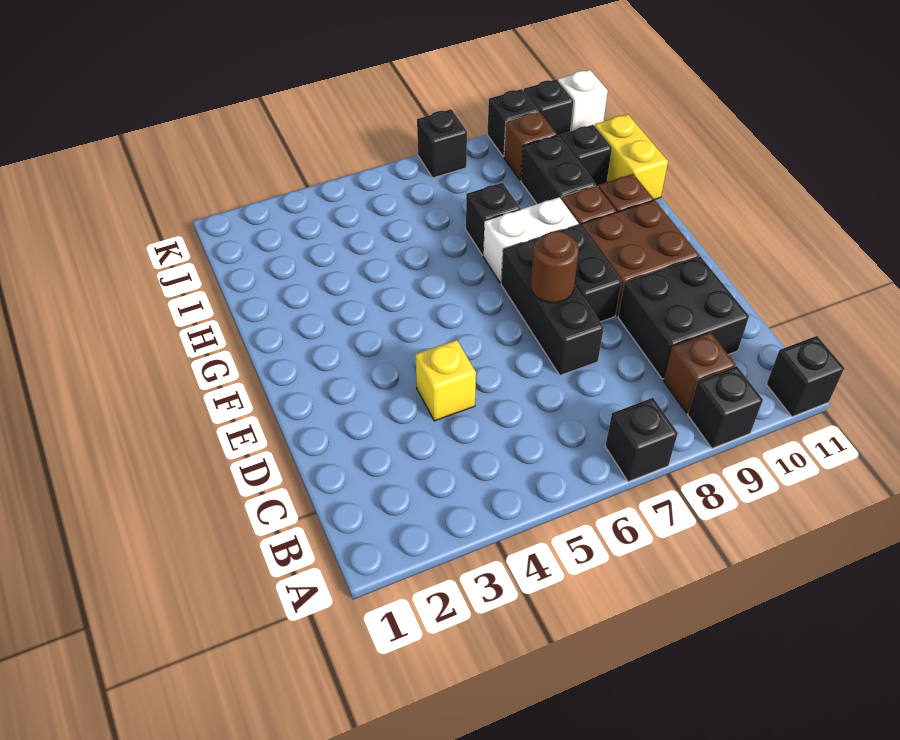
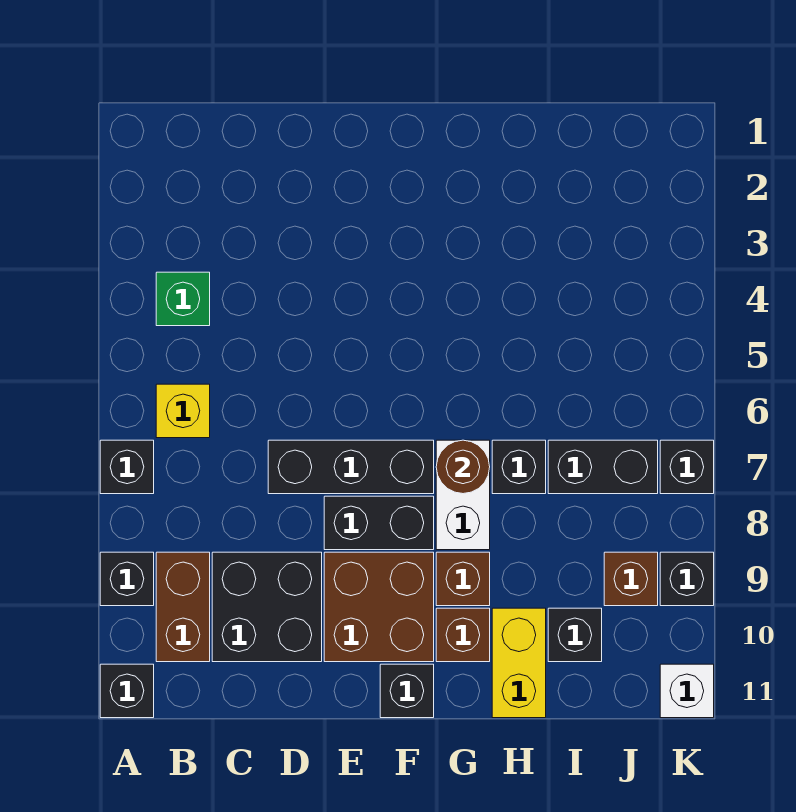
none -> green brick B4 level 1
brown brick B9 level 1 -> brown brick B9:B10 level 1
yellow brick D4 level 1 -> yellow brick B6 level 1
brown round brick E7 level 2 -> brown round brick G7 level 2
black brick H9:I9 level 1 -> black brick I7:J7 level 1
yellow brick H11:I11 level 1 -> yellow brick H10:H11 level 1
black brick K10 level 1 -> black brick F11 level 1

